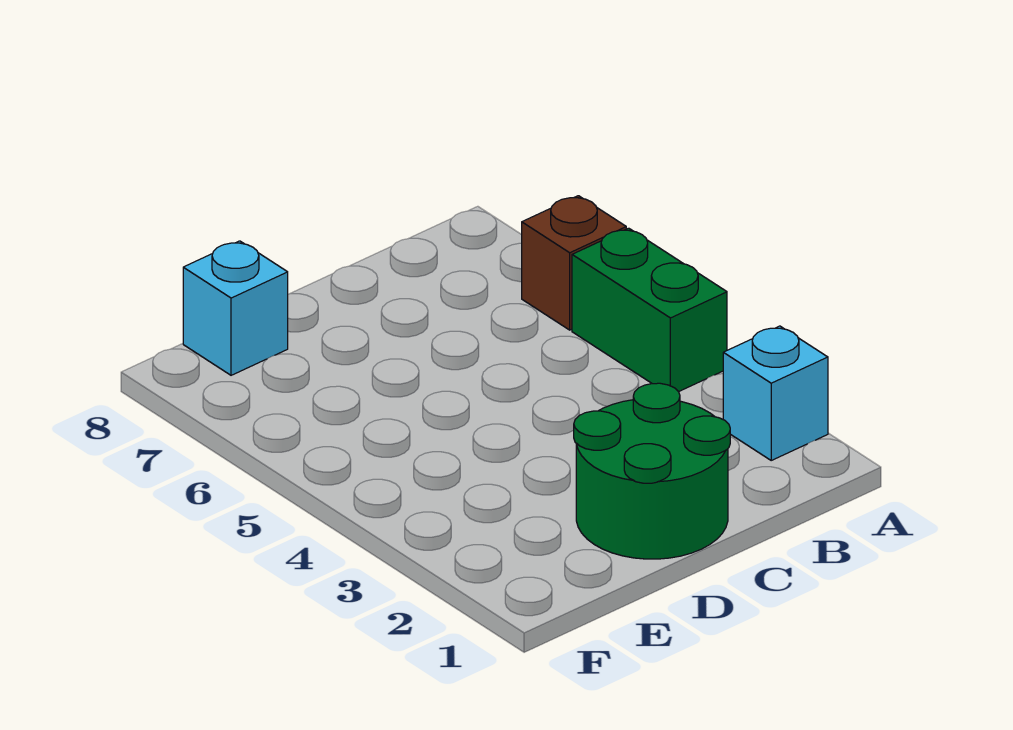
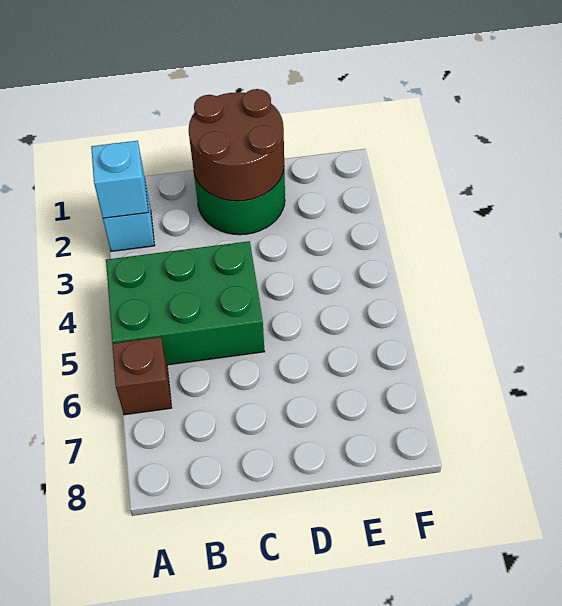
green brick A4:A5 level 1 -> green brick A4:C5 level 1
none -> brown round brick C1:D2 level 2
cyan brick E8 level 1 -> cyan brick A2 level 2

